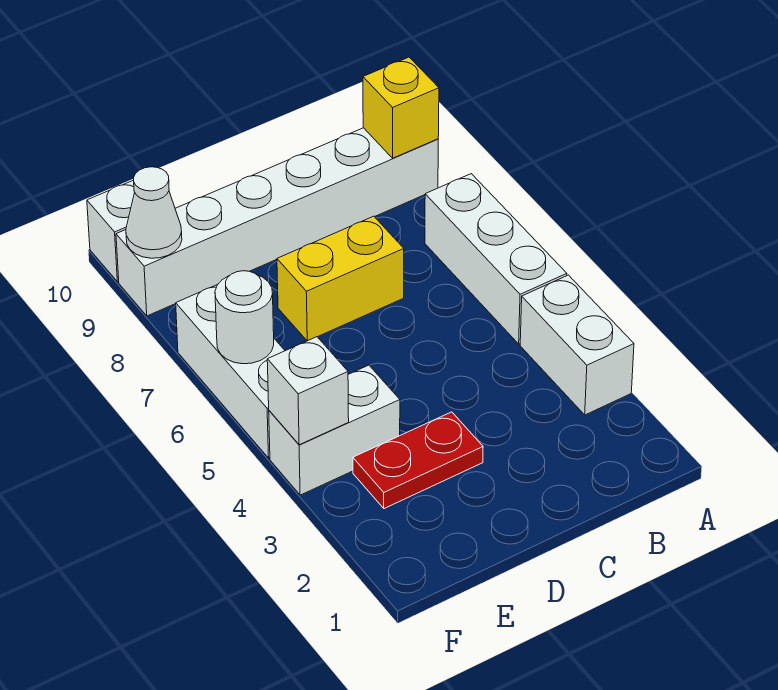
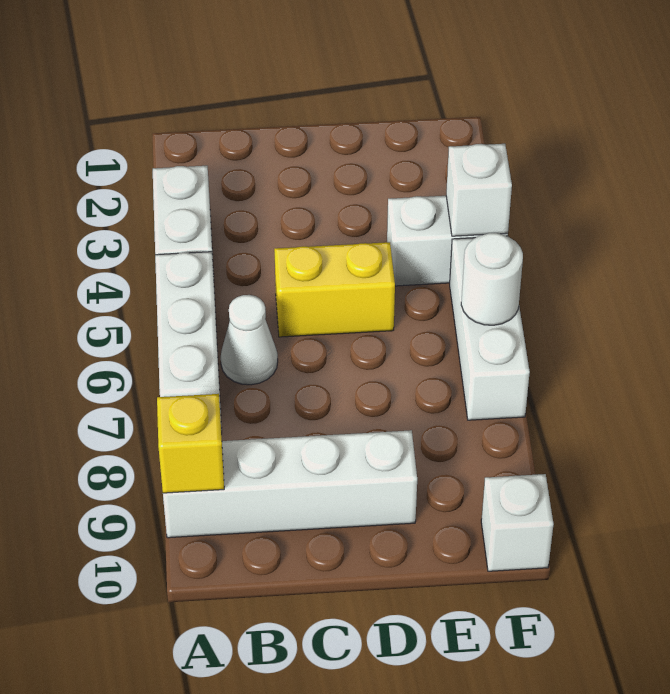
white brick A9:F9 level 1 -> white brick A9:D9 level 1
yellow brick C7:D7 level 1 -> yellow brick C5:D5 level 1
red plate D3:E3 level 1 -> none
white cone F9 level 2 -> white cone B6 level 1

